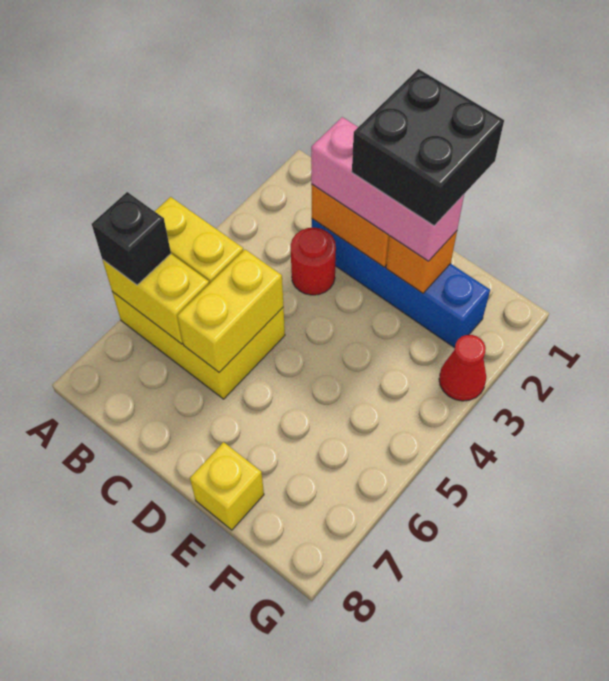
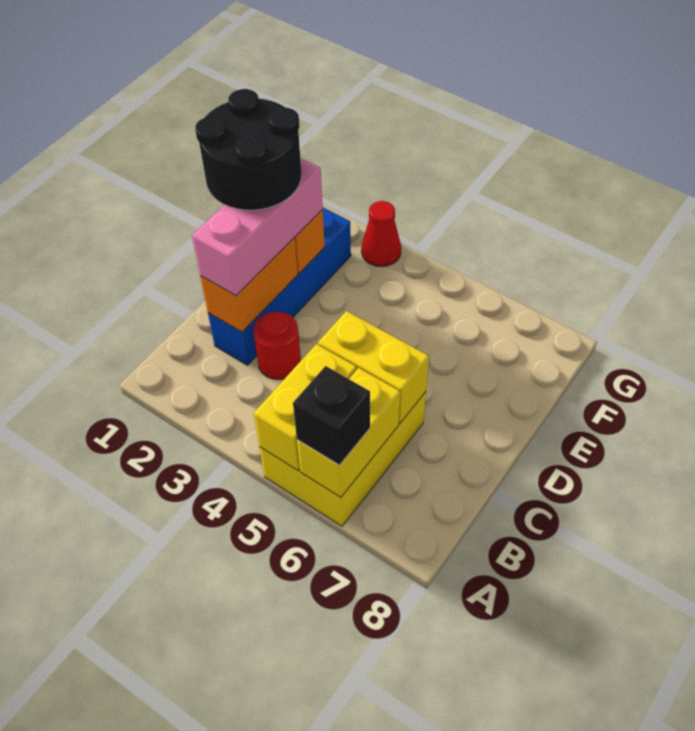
black brick D1:E2 level 4 -> black round brick D1:E2 level 4
yellow brick E8 level 1 -> none

